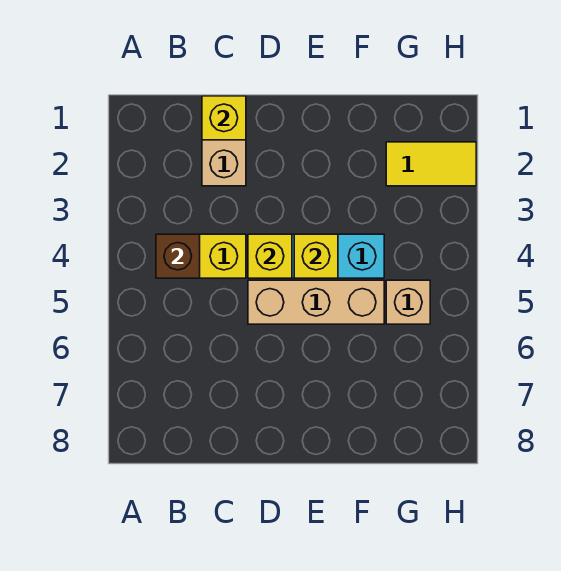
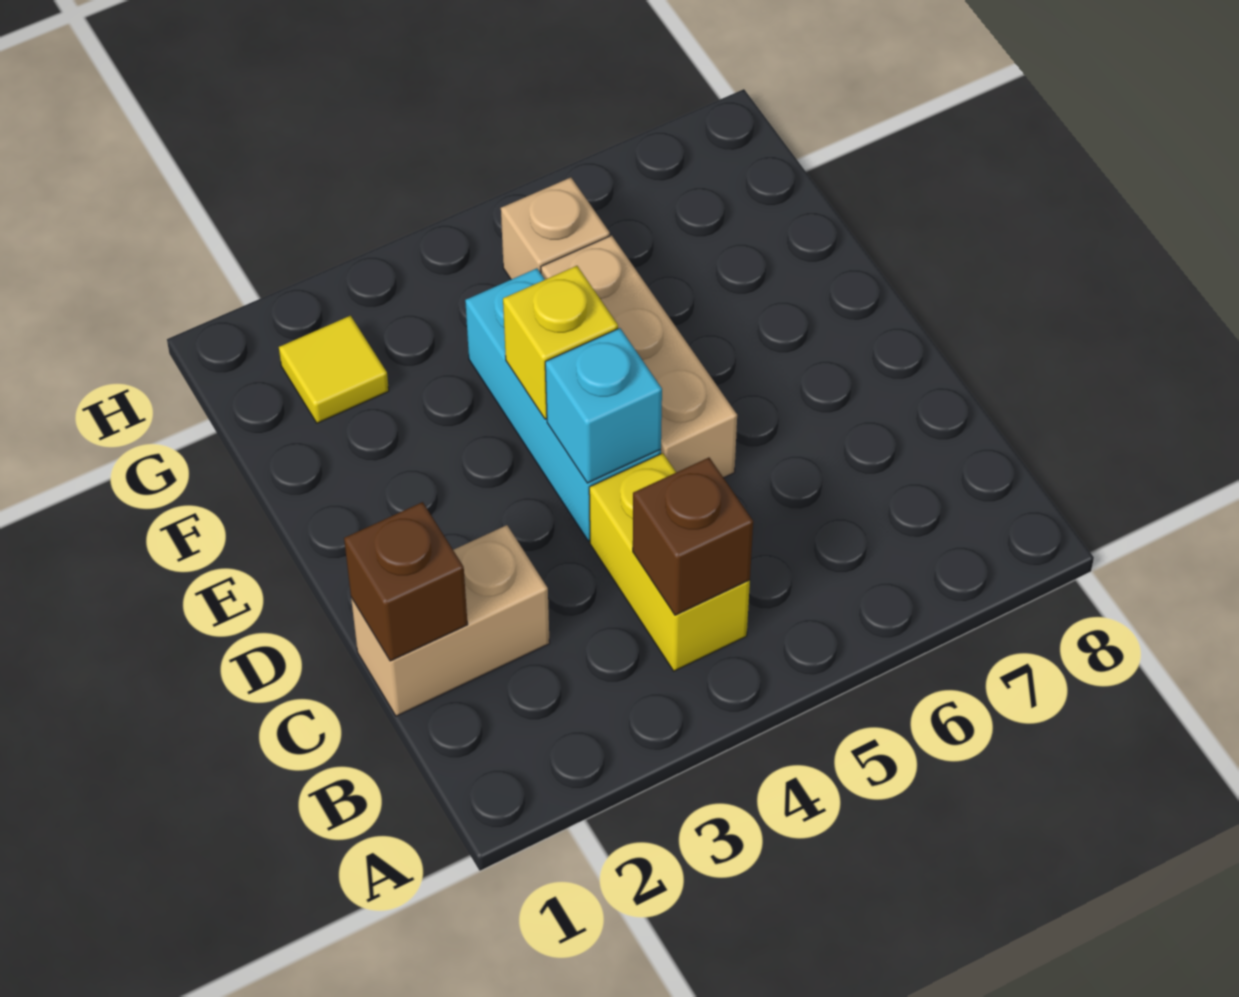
yellow brick C1 level 2 -> brown brick C1 level 2
yellow brick D4 level 2 -> cyan brick D4 level 2
yellow tile G2:H2 level 1 -> yellow tile G2 level 1

